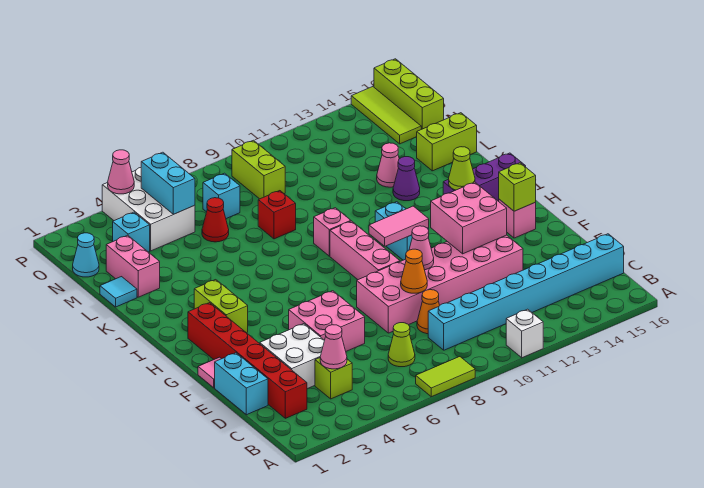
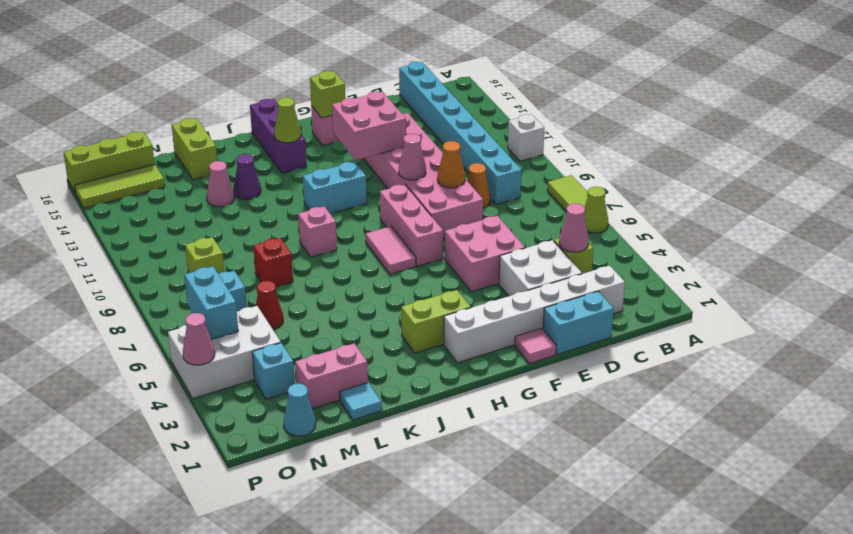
red brick C2:H2 level 1 -> white brick C2:H2 level 1
lime cone C7 level 1 -> lime cone A6 level 1
pink brick G9:I9 level 1 -> pink brick G7:G9 level 1
pink tile H10:H11 level 2 -> pink tile H7:H8 level 1
cyan brick N5:O5 level 2 -> cyan brick O5:O6 level 2
lime brick N9:O9 level 1 -> lime brick N9 level 1

